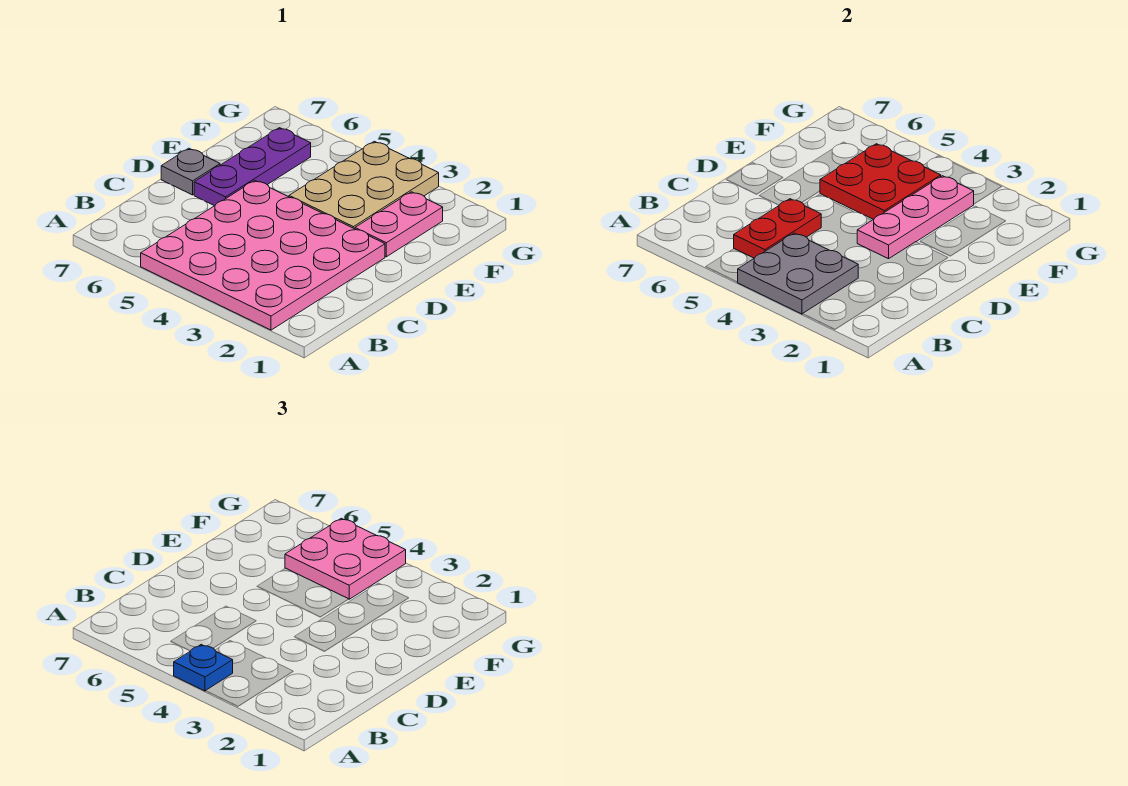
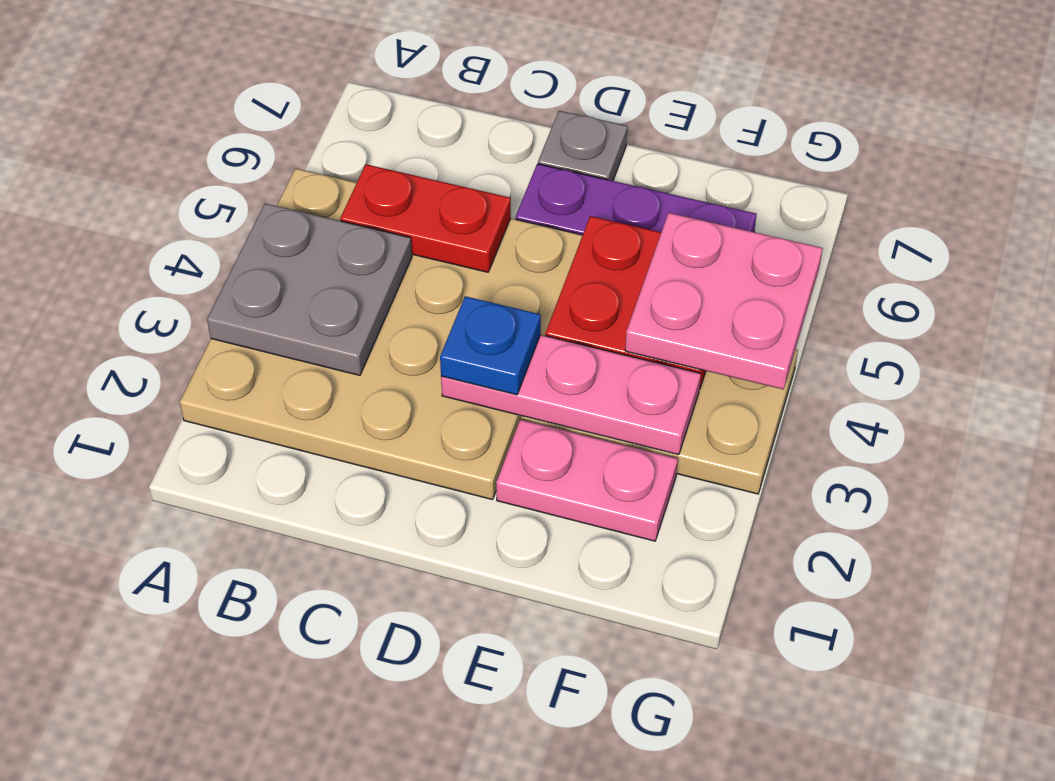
pink plate A2:D5 level 1 -> tan plate A2:D5 level 1
blue plate A4 level 3 -> blue plate D3 level 3

